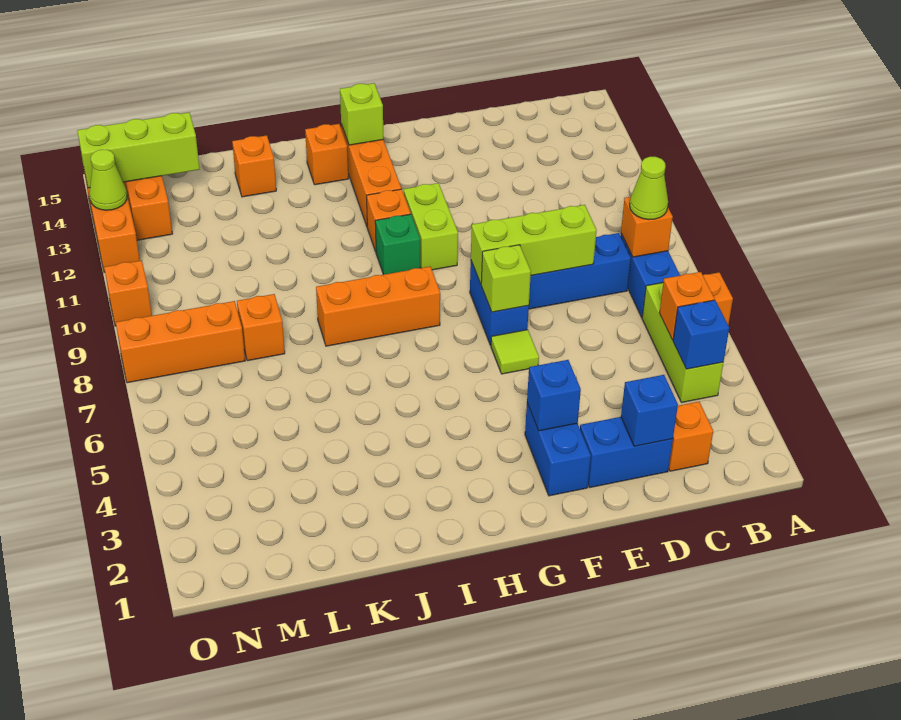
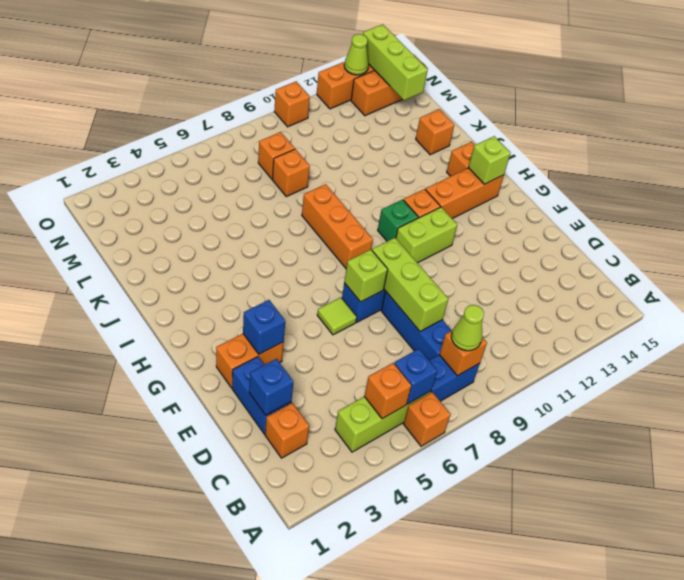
blue brick B4 level 2 -> blue brick B6 level 2
blue brick F2:F3 level 1 -> orange brick F2:F3 level 1
orange brick M8:O8 level 1 -> orange brick M8 level 1

